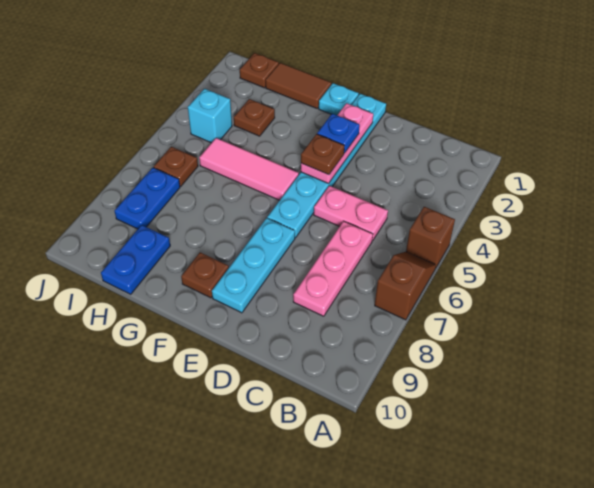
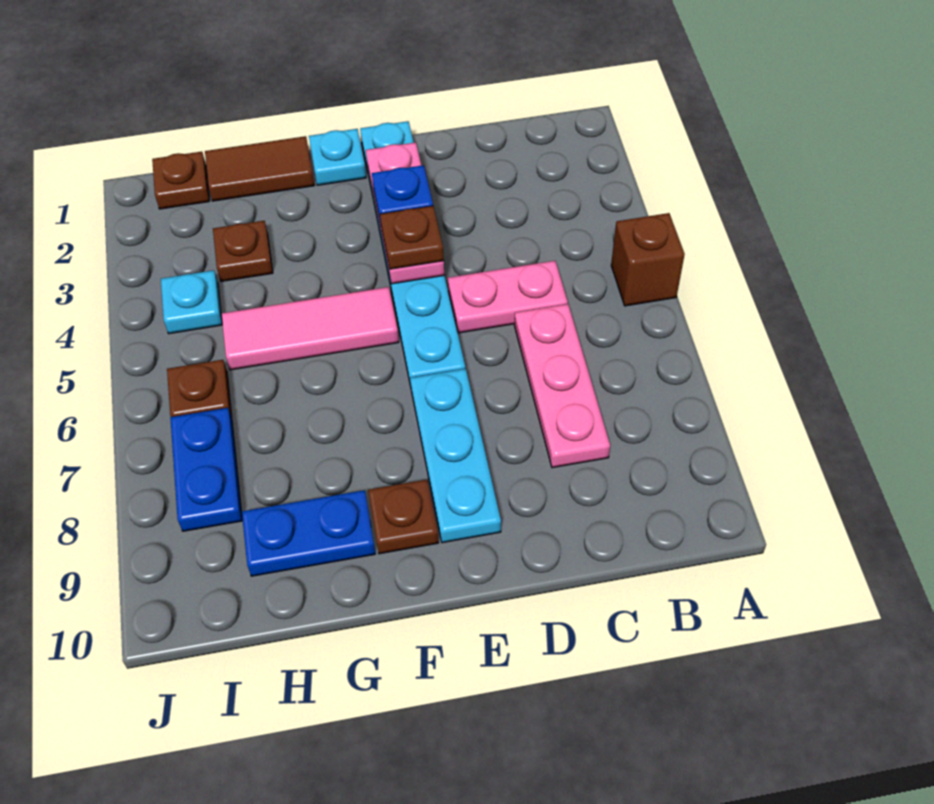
brown slope A6:A7 level 1 top 7 -> none
blue plate H9:H10 level 1 -> blue plate G9:H9 level 1
cyan brick I4 level 1 -> cyan plate I4 level 1

